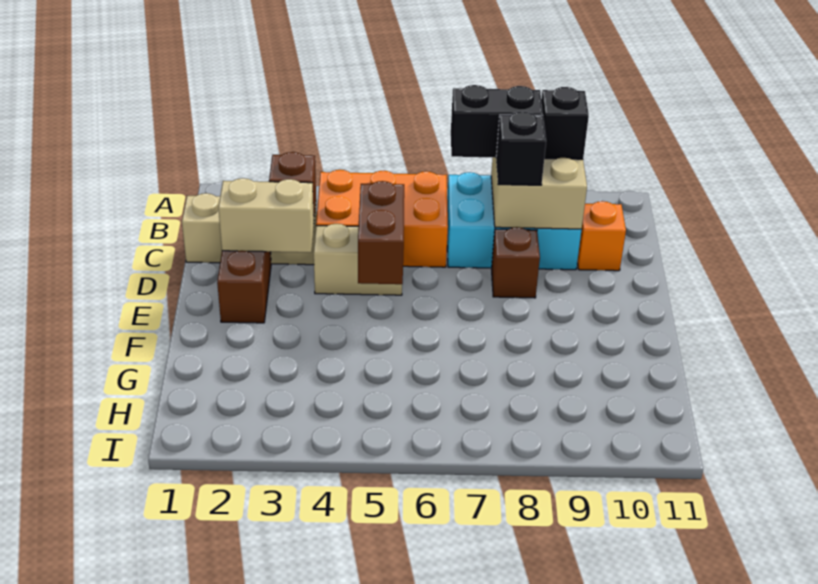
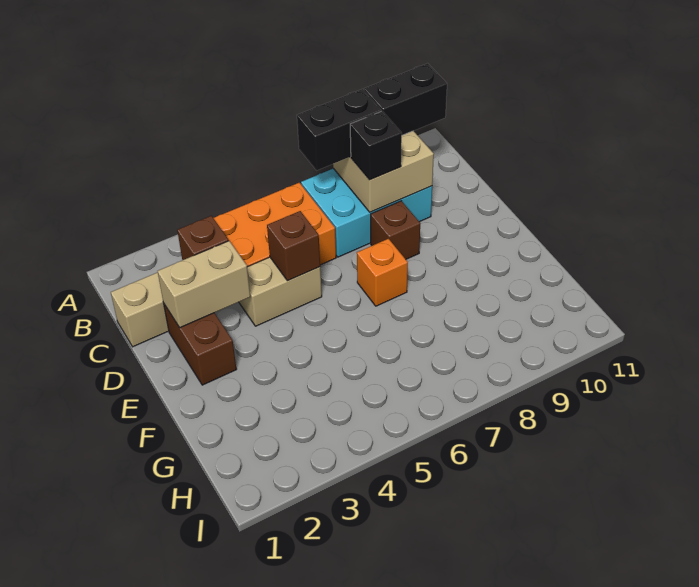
black brick B9 level 3 -> black brick B9:B10 level 3
orange brick C10 level 1 -> orange brick E7 level 1
brown brick D5:E5 level 2 -> brown brick D5 level 2

